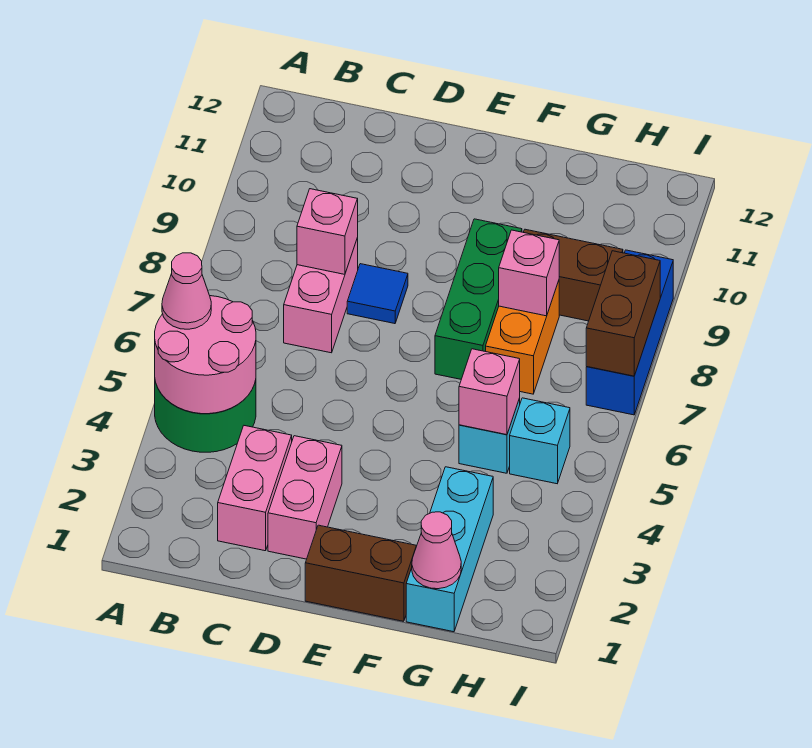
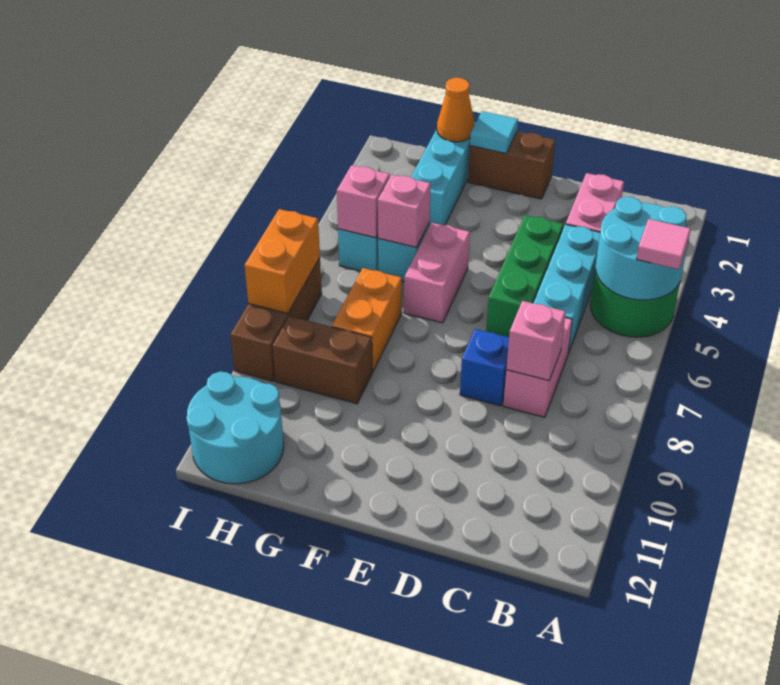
pink round brick A4:B5 level 2 -> cyan round brick A4:B5 level 2
pink cone A5 level 3 -> pink tile A5 level 3
none -> cyan brick C4:C6 level 1
pink brick D2:D3 level 1 -> pink brick F5:F6 level 1
blue tile D8 level 1 -> blue brick D8 level 1
none -> cyan tile F1 level 2
green brick F7:F9 level 1 -> green brick D4:D6 level 1
pink cone G1 level 2 -> orange cone G1 level 2
pink brick G8 level 2 -> pink brick H5 level 2
none -> cyan round brick H11:I12 level 1
blue brick I7:I9 level 1 -> brown brick I7:I9 level 1
brown brick I7:I8 level 2 -> orange brick I7:I8 level 2

